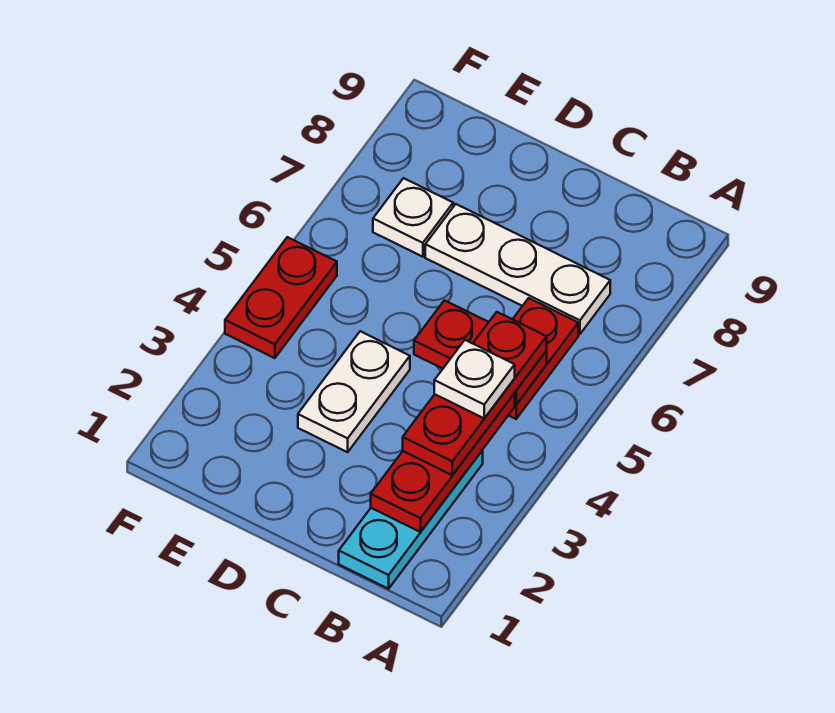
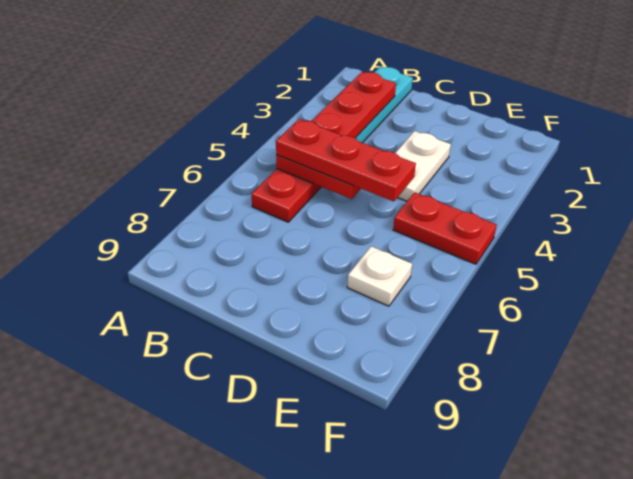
red plate B3:B5 level 3 -> red plate B5:D5 level 3
white plate B4 level 4 -> none
white plate B7:D7 level 1 -> none
red plate F4:F5 level 1 -> red plate E5:F5 level 1

